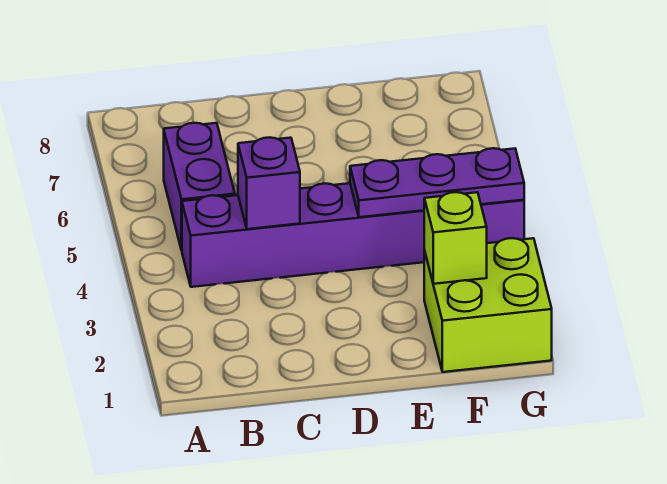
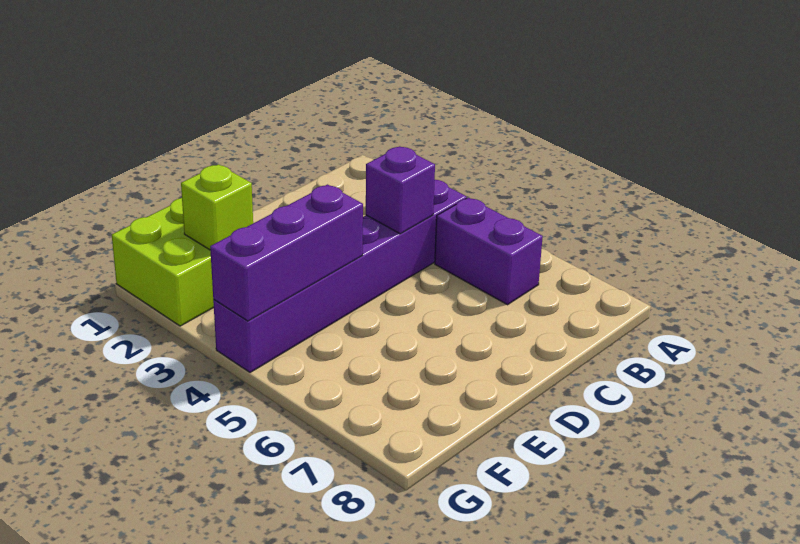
purple plate E4:G4 level 2 -> purple brick E4:G4 level 2

